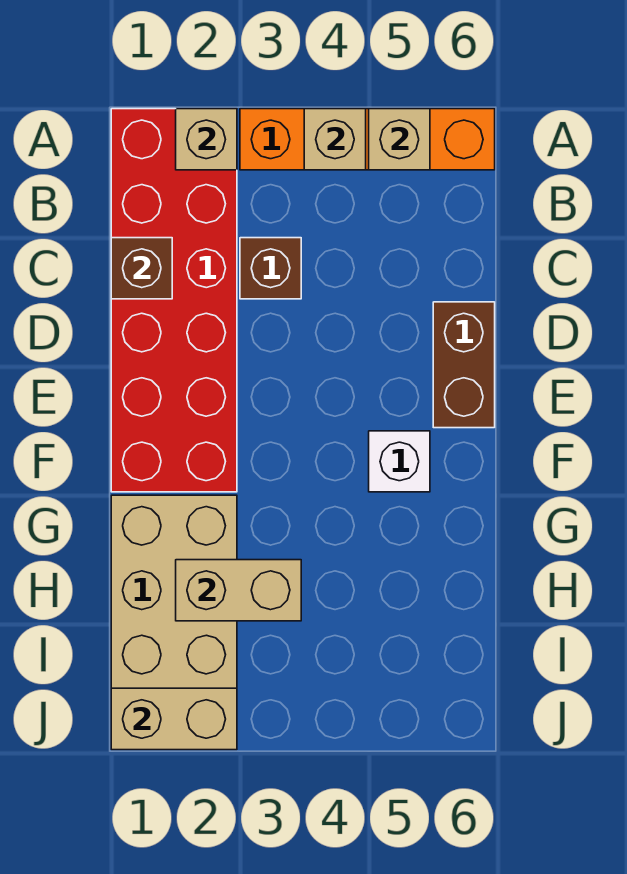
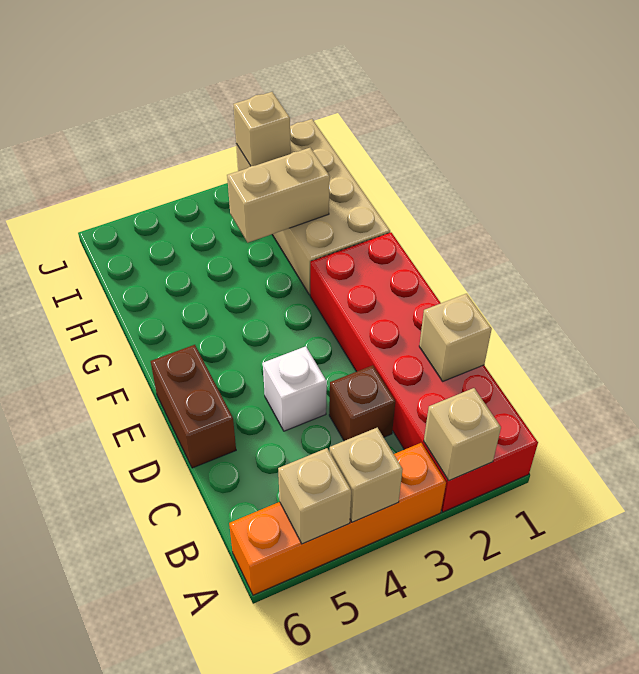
brown brick C1 level 2 -> tan brick C1 level 2
white brick F5 level 1 -> white brick D4 level 1
tan brick J1:J2 level 2 -> tan brick J2 level 2

